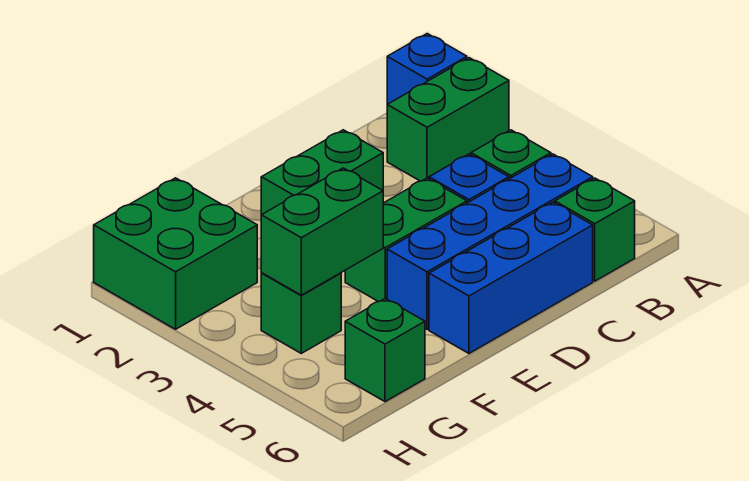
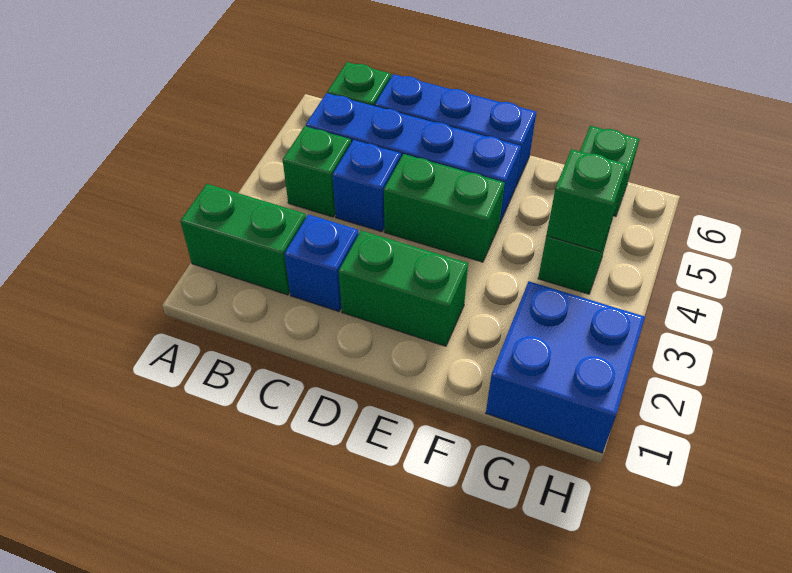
blue brick A1 level 1 -> blue brick C2 level 1
green brick F4:G4 level 2 -> green brick G4 level 2
green brick G1:H2 level 1 -> blue brick G1:H2 level 1

